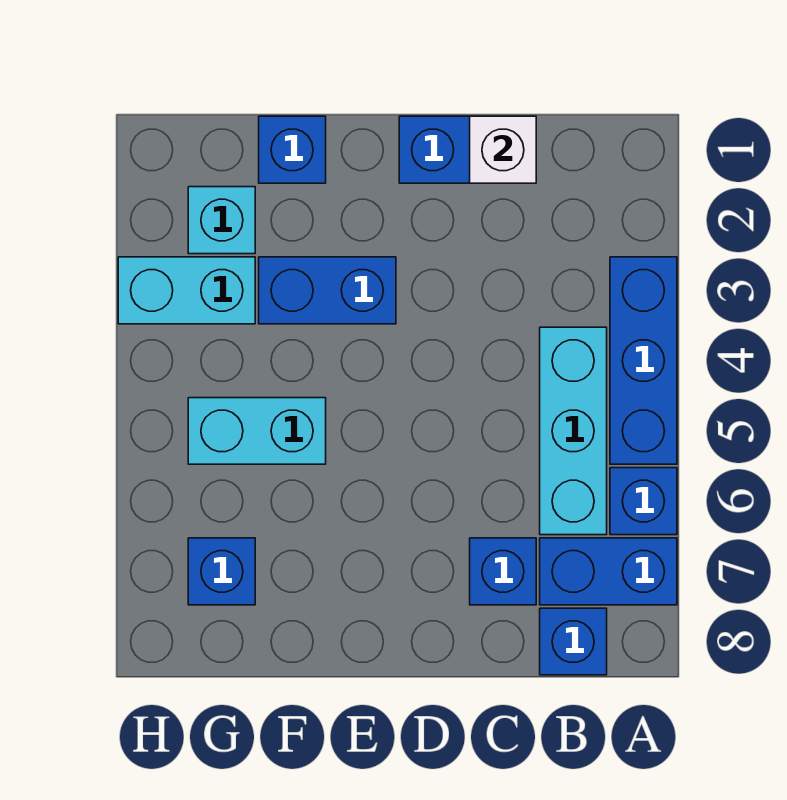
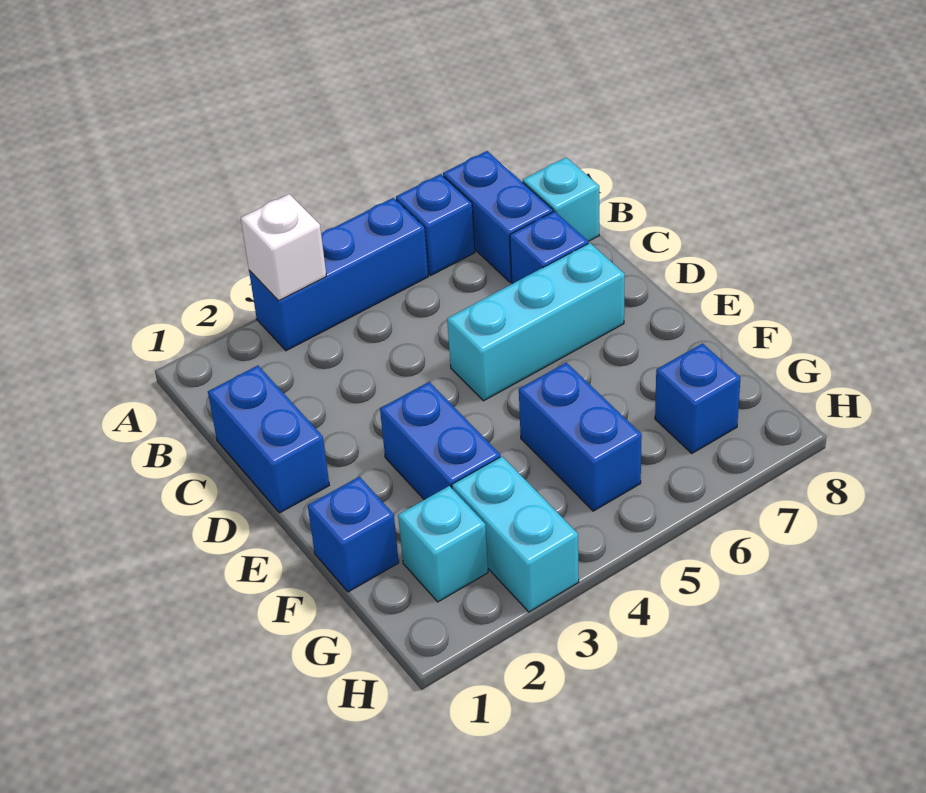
cyan brick B4:B6 level 1 -> cyan brick D5:D7 level 1
blue brick B8 level 1 -> cyan brick B8 level 1
white brick C1 level 2 -> white brick A3 level 2
cyan brick F5:G5 level 1 -> blue brick F5:G5 level 1

